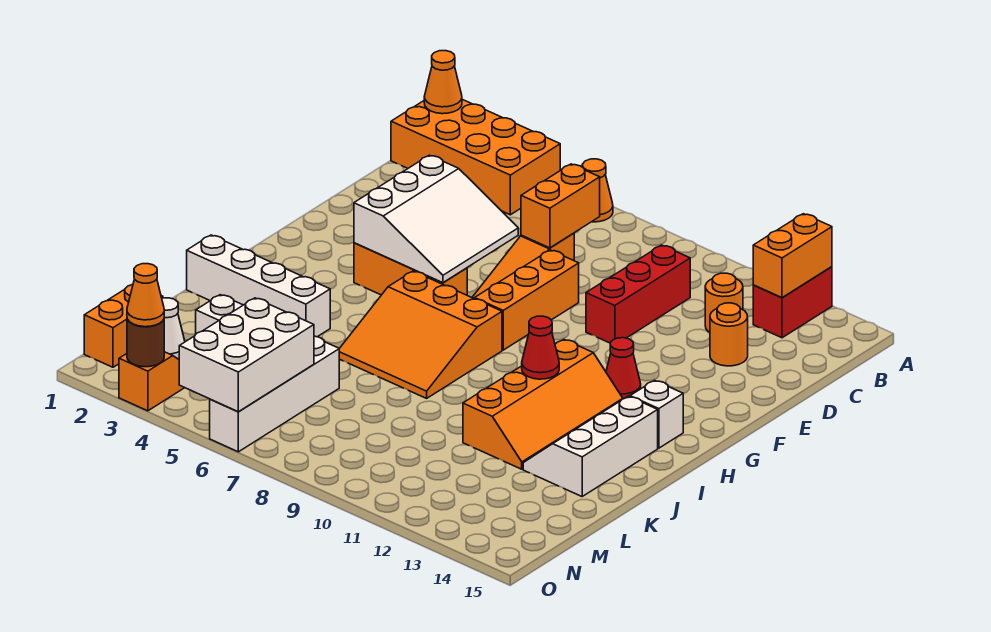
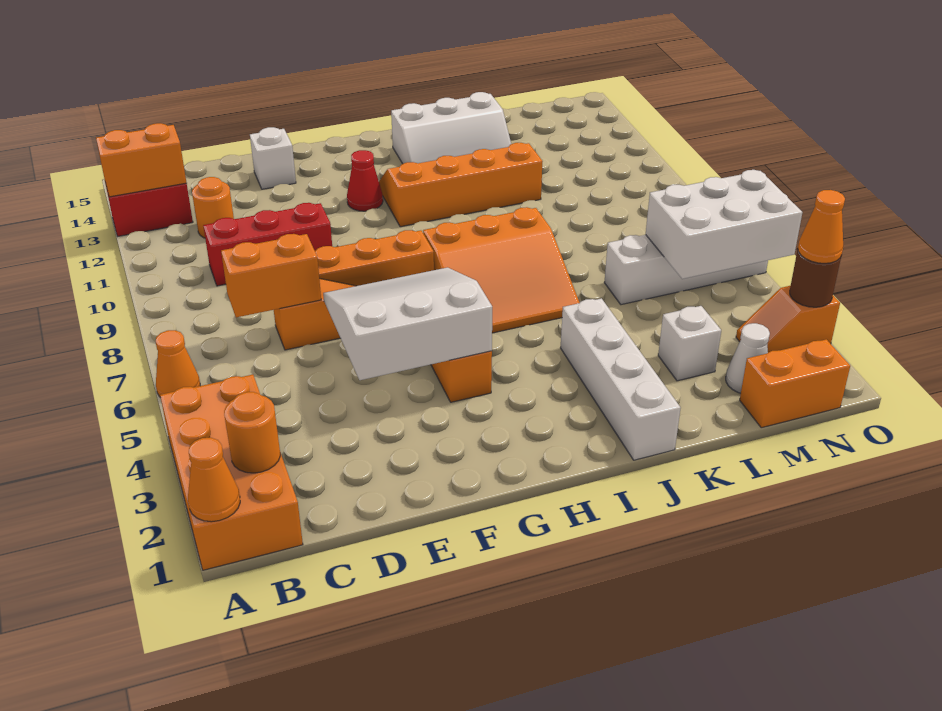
orange round brick D13 level 1 -> orange round brick B2 level 2
orange slope H6:J8 level 1 top H -> orange slope H6:J8 level 1 top 8
white brick H14 level 1 -> white brick E14 level 1
red cone I11 level 2 -> none

